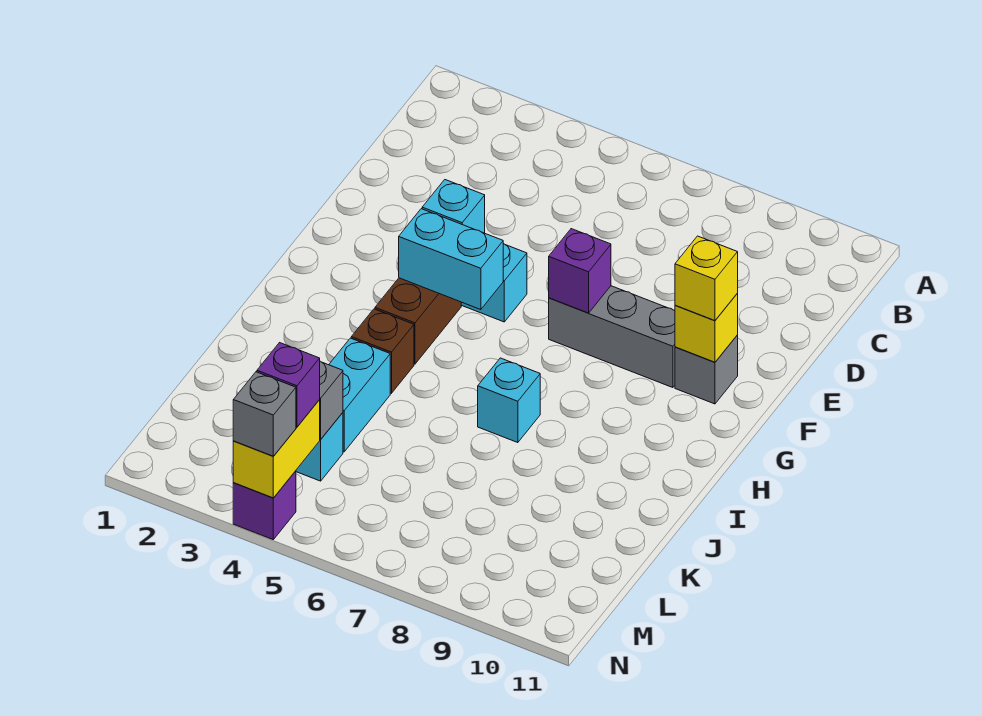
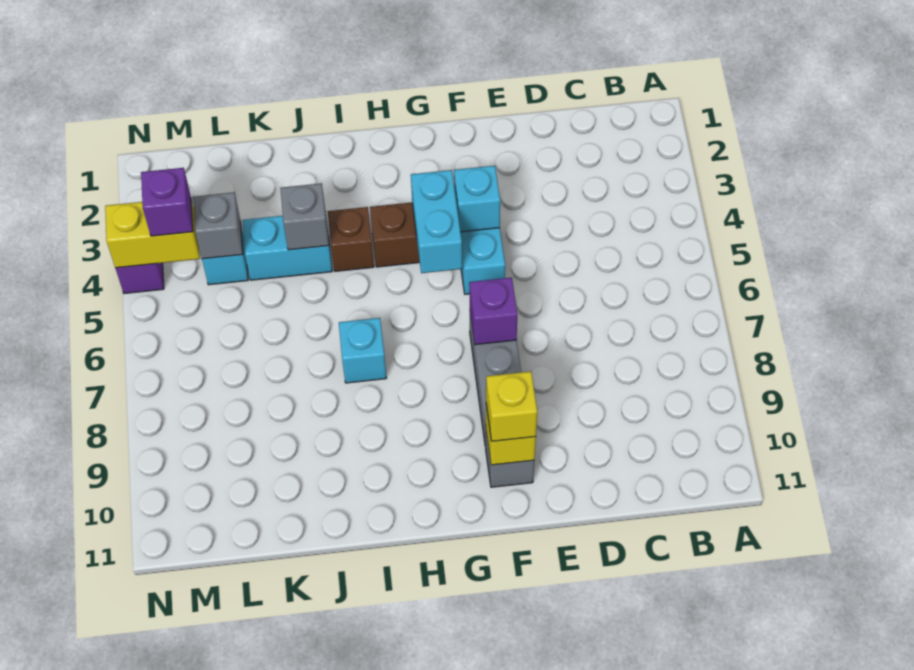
grey brick N4 level 3 -> grey brick J4 level 2

